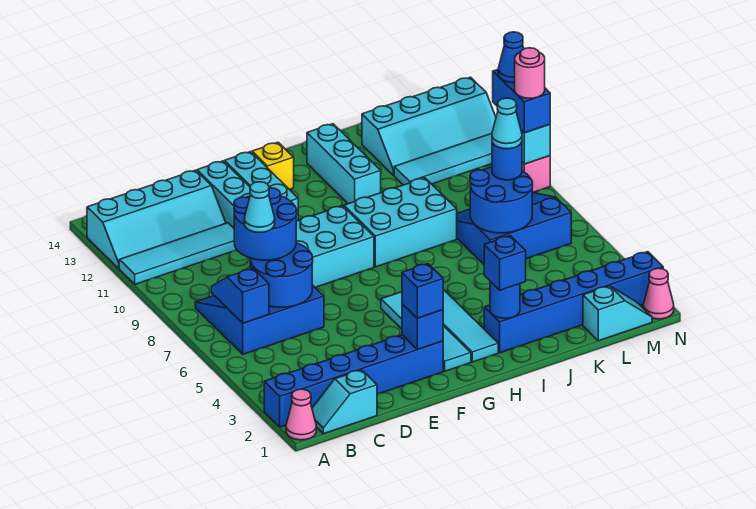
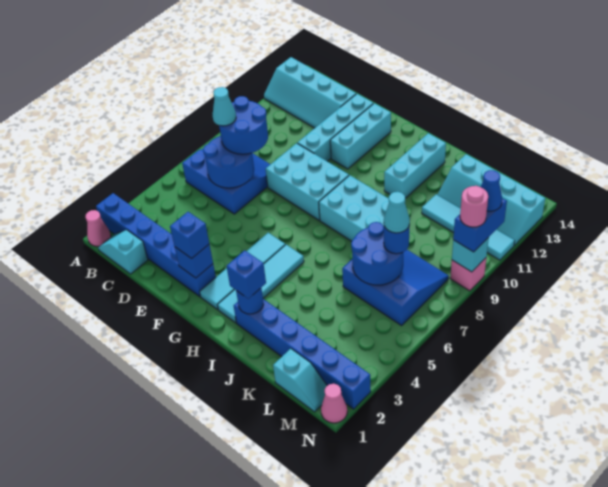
cyan tile A11:D11 level 1 -> none
blue slope B6:B7 level 2 top 6 -> none
yellow brick G13 level 1 -> none

